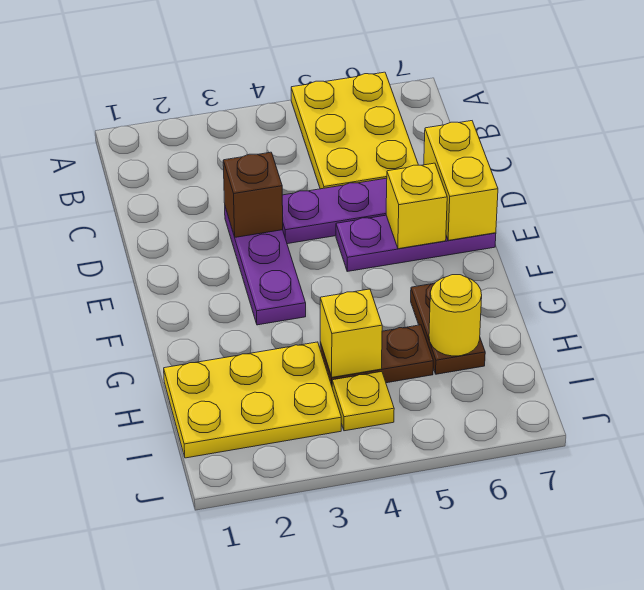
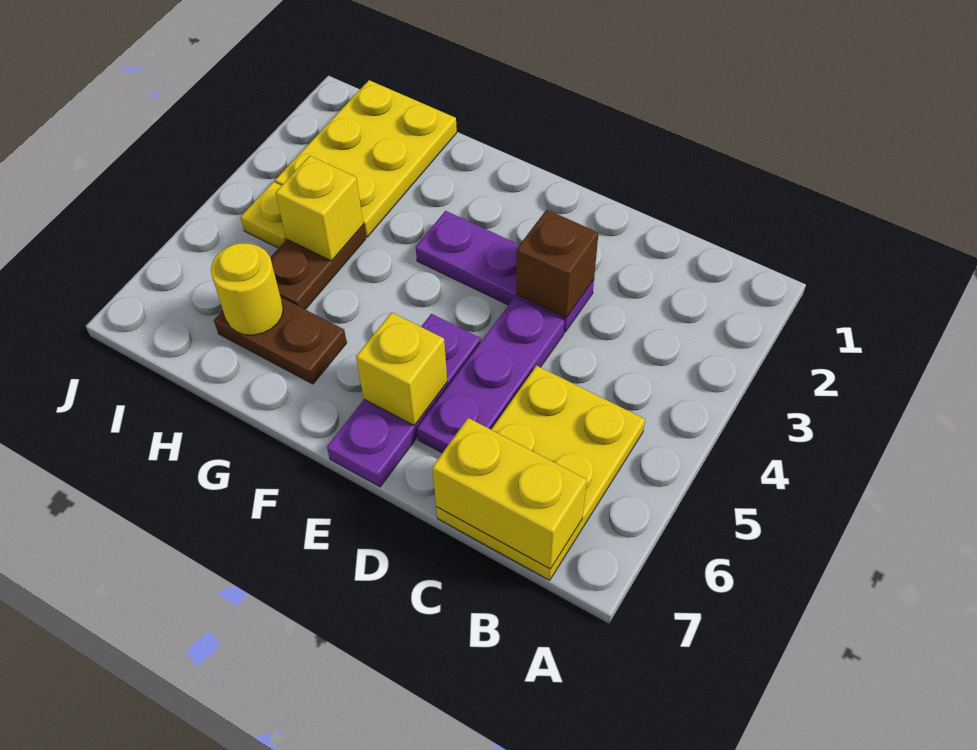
yellow plate A5:C6 level 1 -> yellow plate B5:C7 level 1
yellow brick D7:E7 level 2 -> yellow brick B7:C7 level 2

